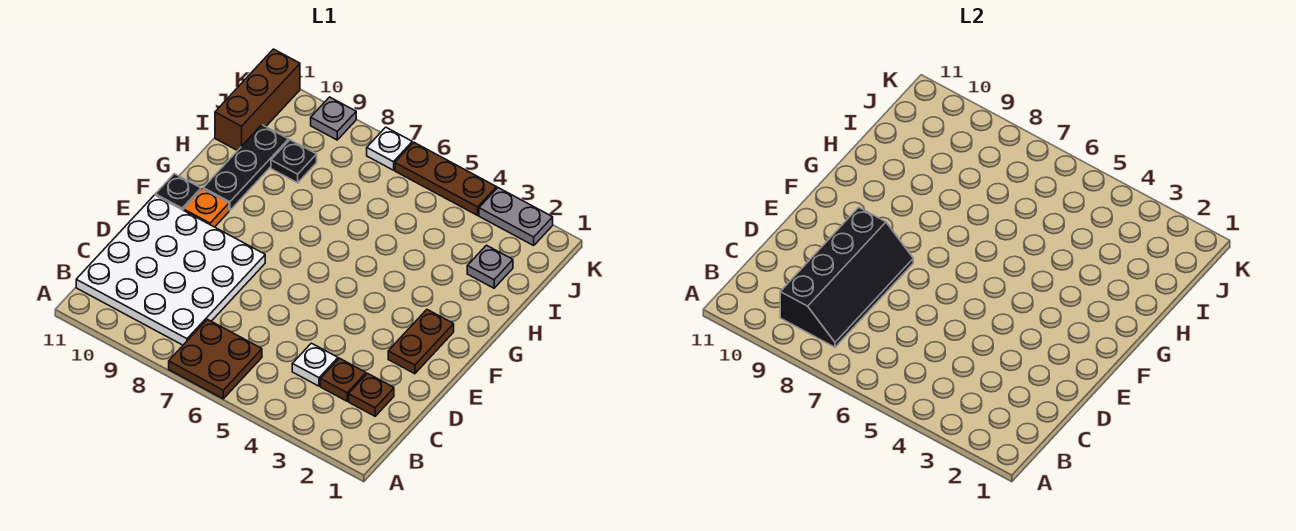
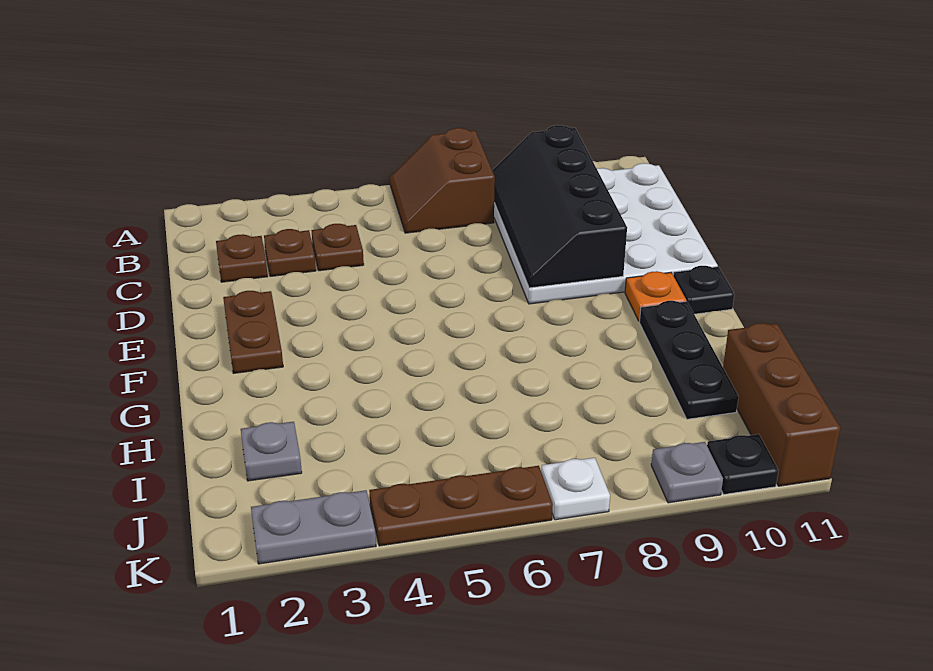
brown plate A6:B7 level 1 -> brown slope A6:B7 level 1 top 7
white plate C4 level 1 -> brown plate C4 level 1
black plate I9 level 1 -> black plate K10 level 1

